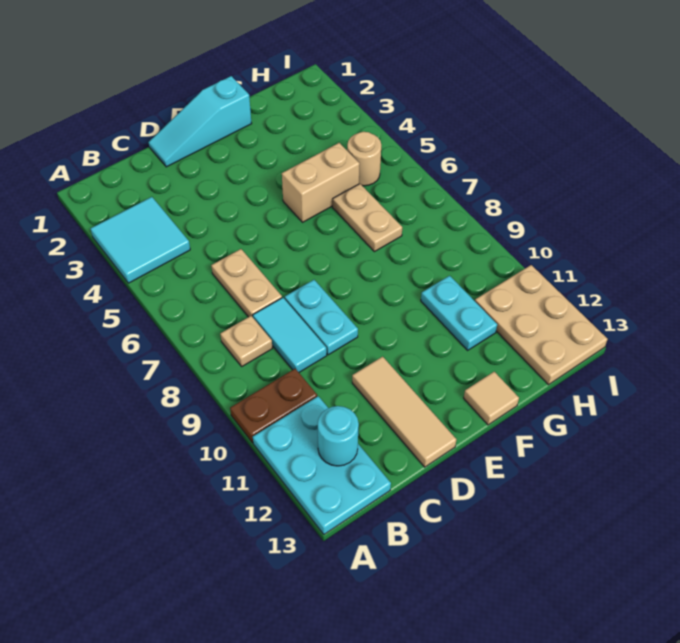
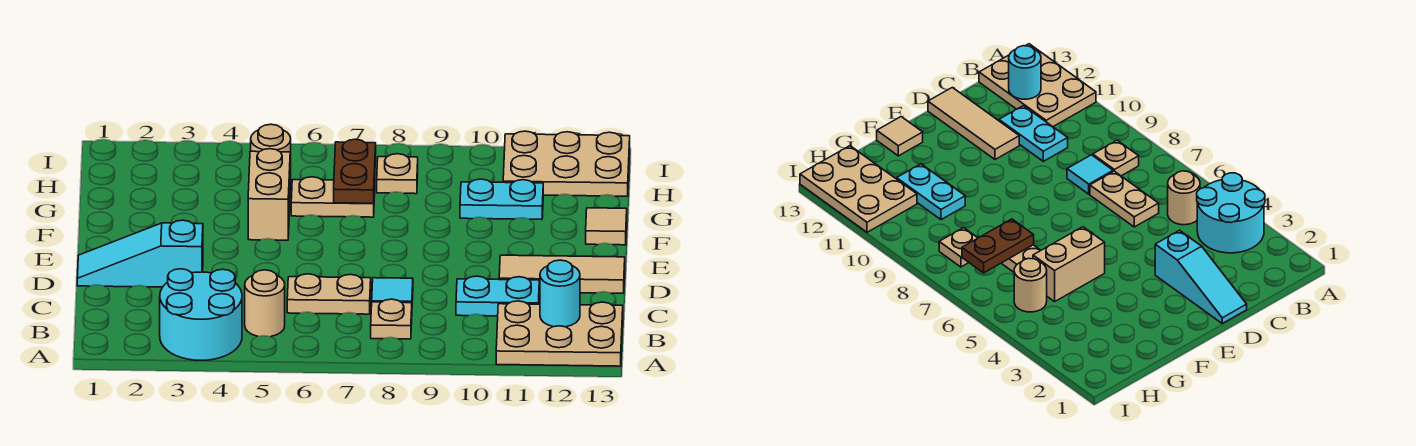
cyan tile A3:B4 level 1 -> cyan round brick A3:B4 level 1
brown plate A10:B10 level 1 -> brown plate G7:H7 level 2
cyan plate A11:B13 level 1 -> tan plate A11:B13 level 1
none -> tan round brick B5 level 1
cyan tile C8:C9 level 1 -> cyan tile C8 level 1
cyan slope D1:F1 level 1 top F -> cyan slope D1:D3 level 1 top 3
cyan plate D8:D9 level 1 -> cyan plate C10:C11 level 1
none -> tan plate H8 level 1

